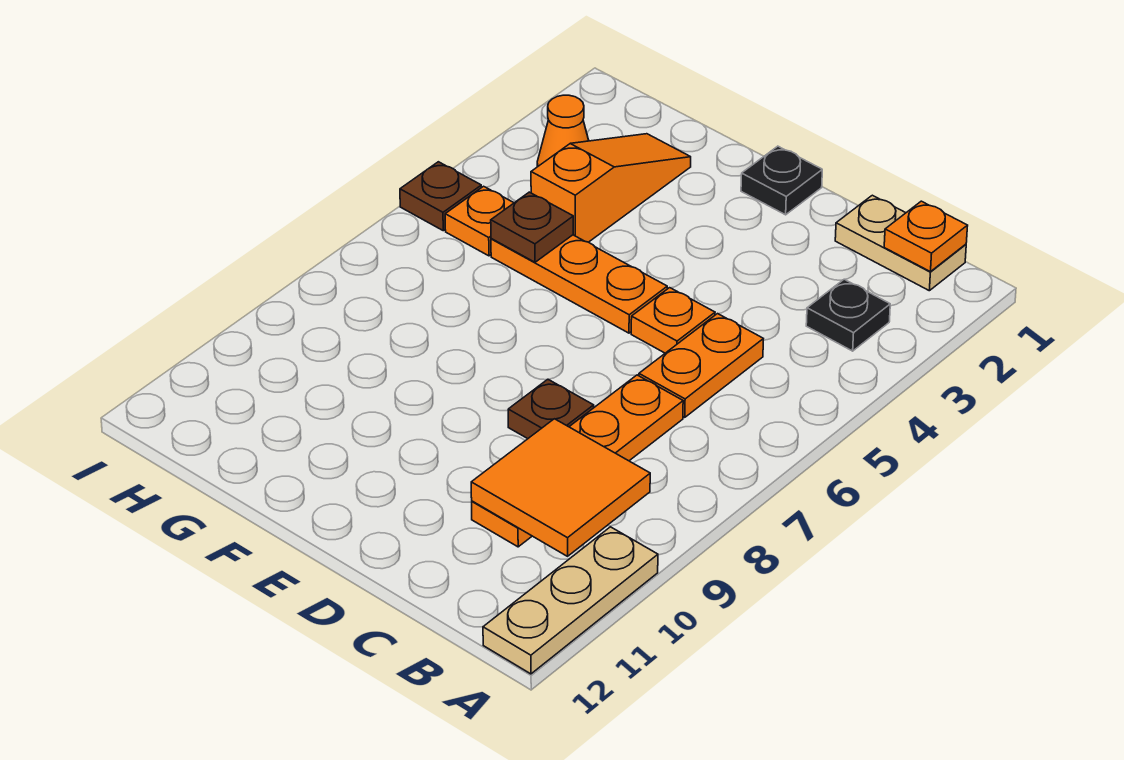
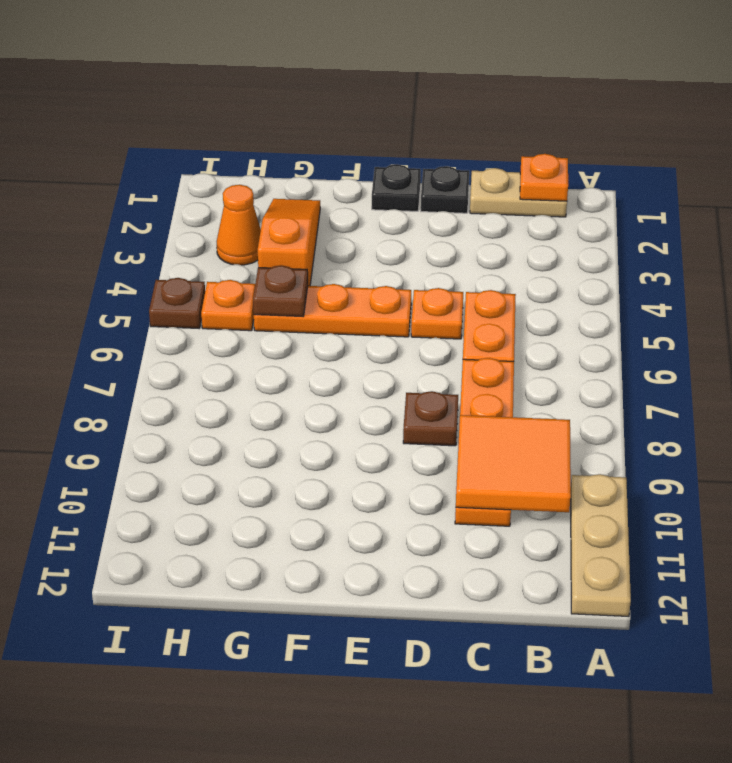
black plate B3 level 1 -> black plate D1 level 1

